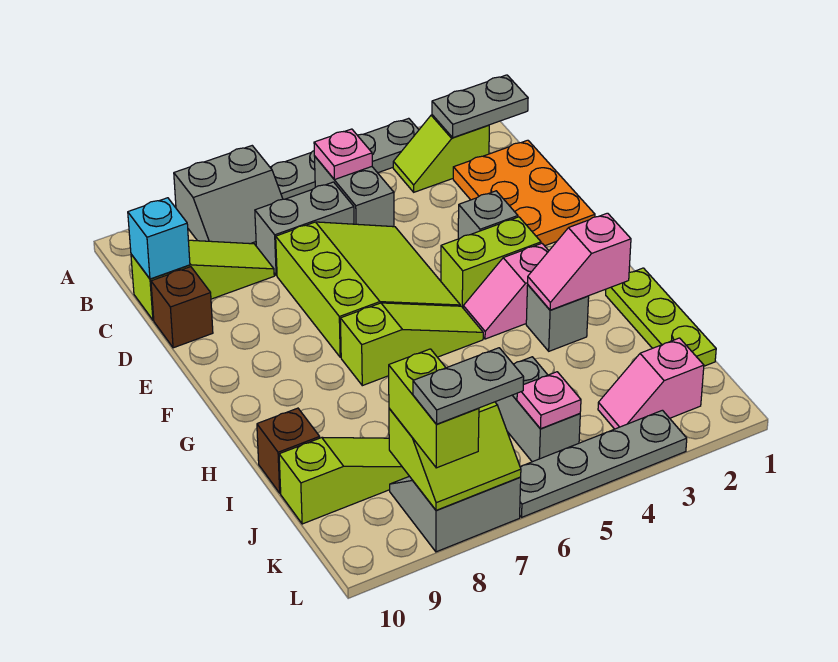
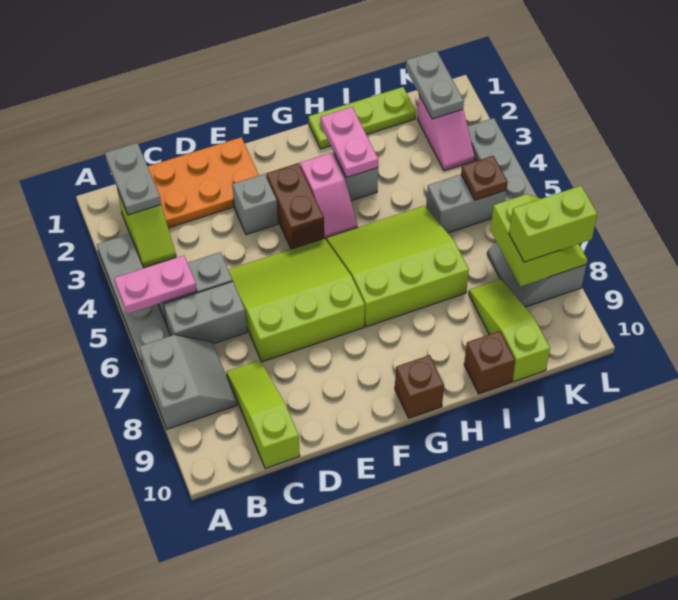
pink plate B5 level 2 -> pink plate A5:B5 level 2
grey brick C6:C7 level 1 -> grey brick B6:C6 level 1
cyan brick C10 level 2 -> none
brown brick D10 level 1 -> brown brick G10 level 1
lime brick F3:F4 level 1 -> brown brick F3:F4 level 1
lime slope G5:G7 level 1 top 7 -> lime slope G5:I7 level 1 top 7
pink slope H2:H3 level 2 top 2 -> pink plate H2:H3 level 2
pink plate K5 level 2 -> brown plate K5 level 2
grey plate L7:L8 level 4 -> grey plate K1:K2 level 2

